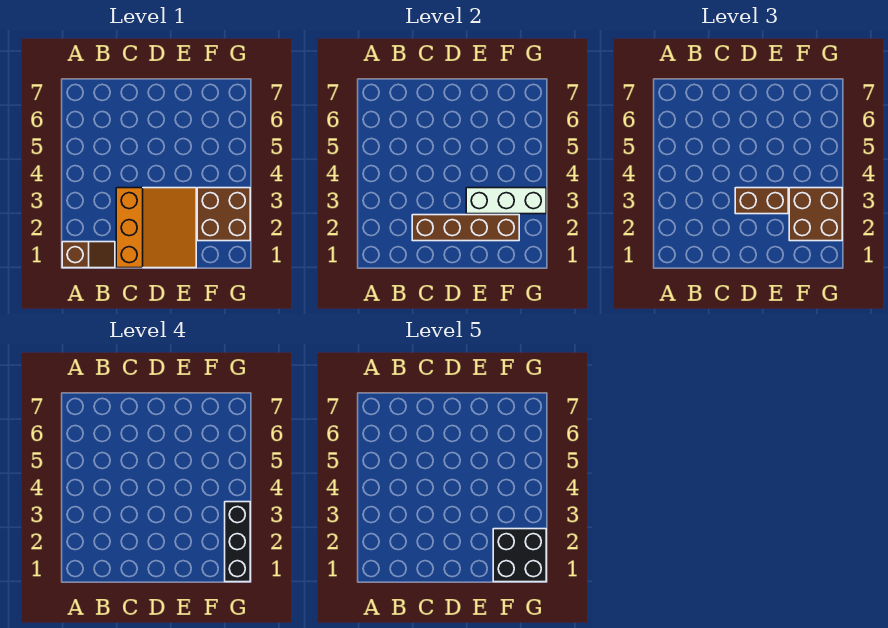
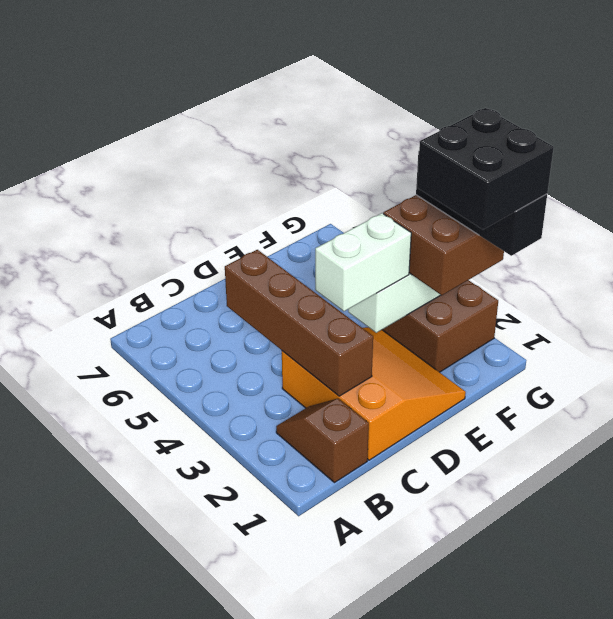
brown slope A1:B1 level 1 top A -> brown slope B1:B2 level 1 top 1
brown brick C2:F2 level 2 -> brown brick C2:C5 level 2
brown brick D3:E3 level 3 -> white brick D3:E3 level 3

